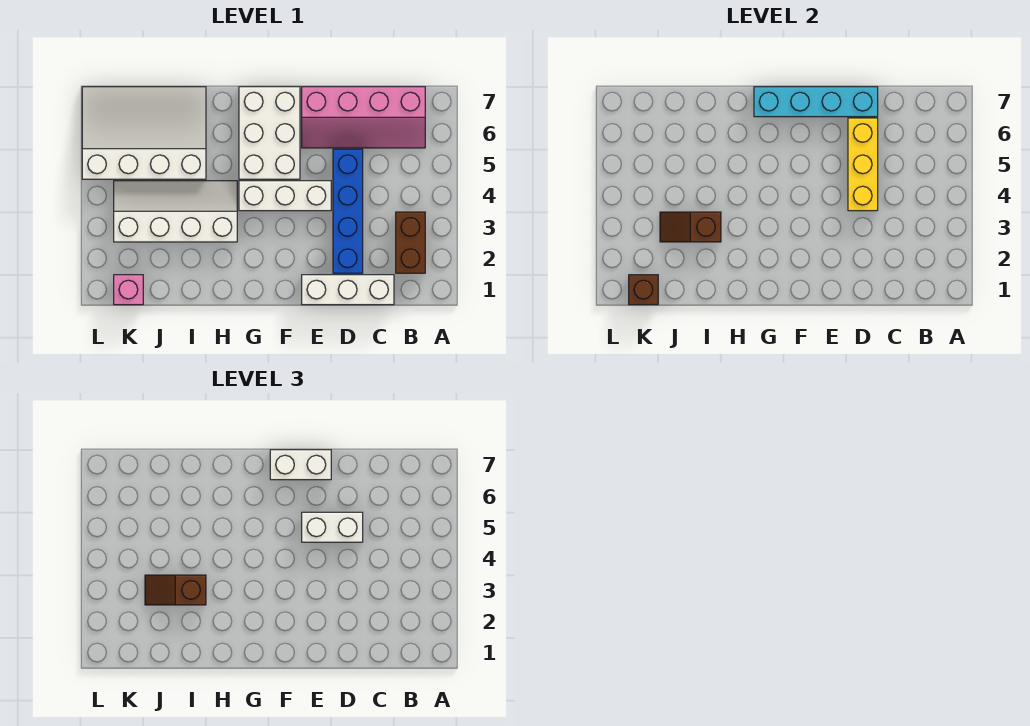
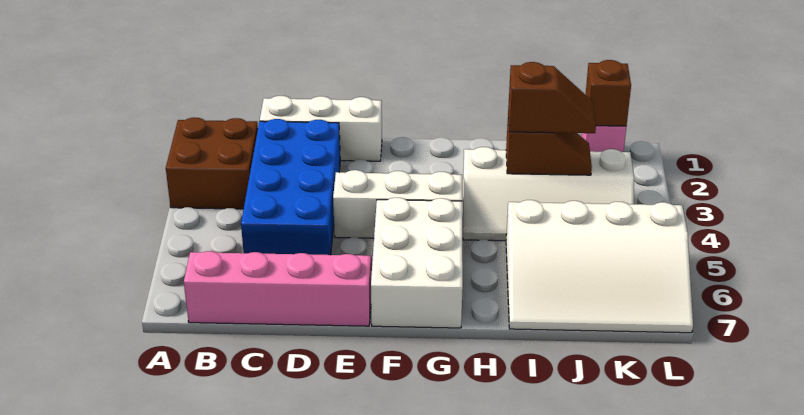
brown brick B2:B3 level 1 -> brown brick A2:B3 level 1
blue brick D2:D5 level 1 -> blue brick C2:D5 level 1
yellow brick D4:D6 level 2 -> none
white brick D5:E5 level 3 -> none
cyan brick D7:G7 level 2 -> none
white brick E7:F7 level 3 -> none

